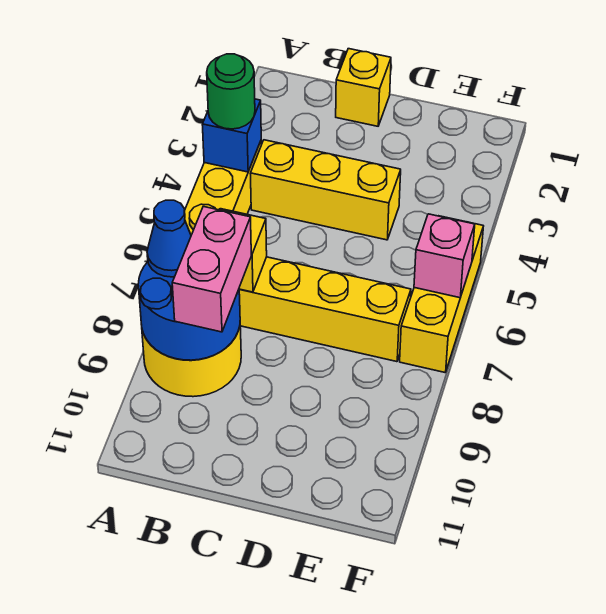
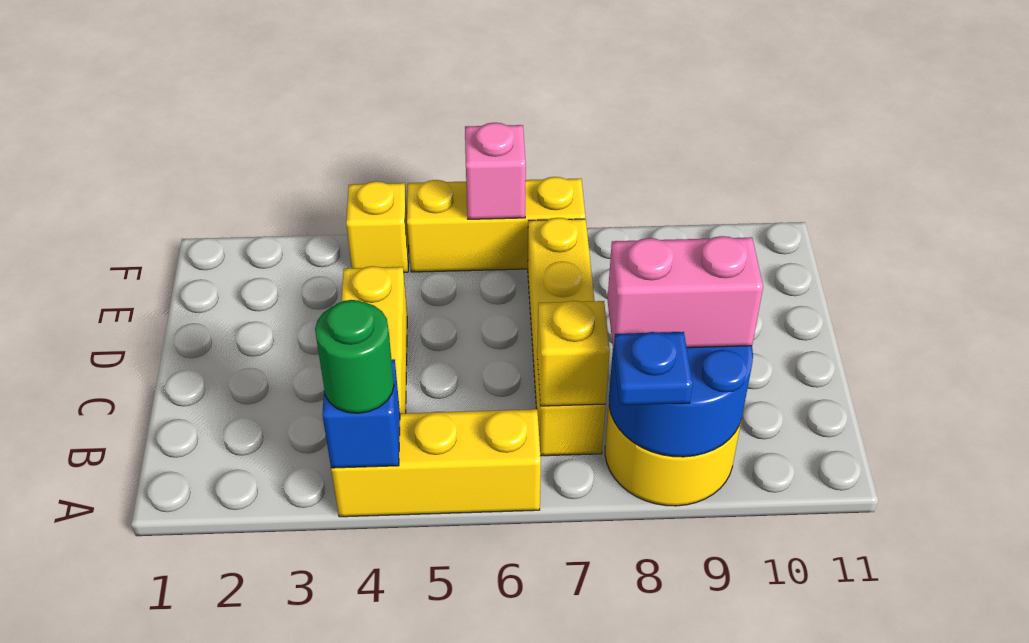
blue cone A8 level 3 -> blue plate A8 level 3
yellow brick C1 level 1 -> yellow brick F4 level 1

